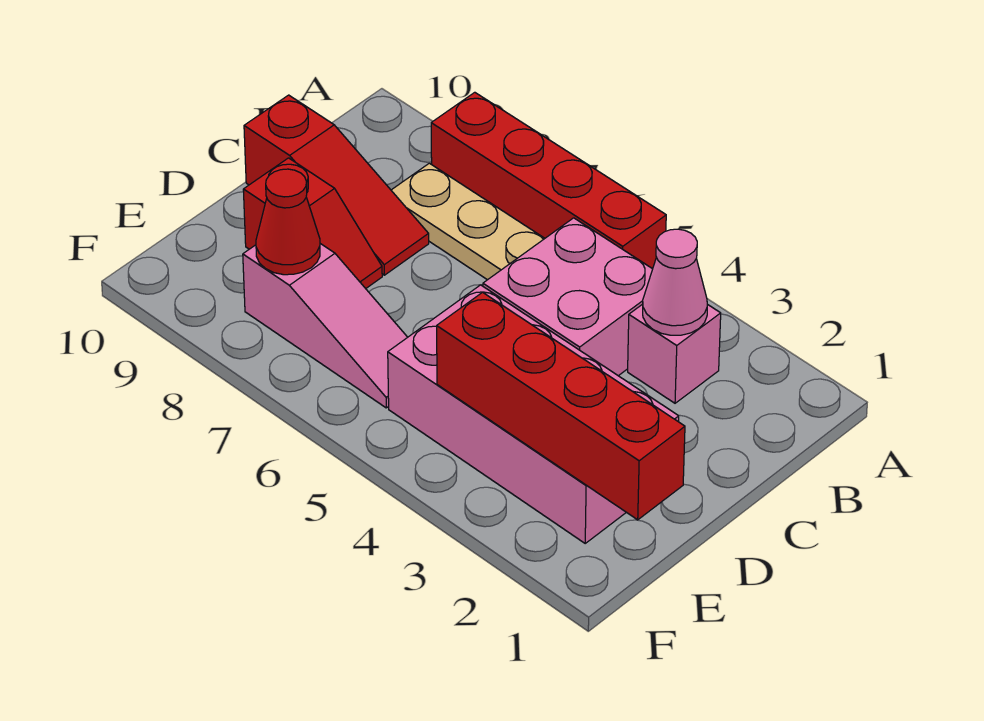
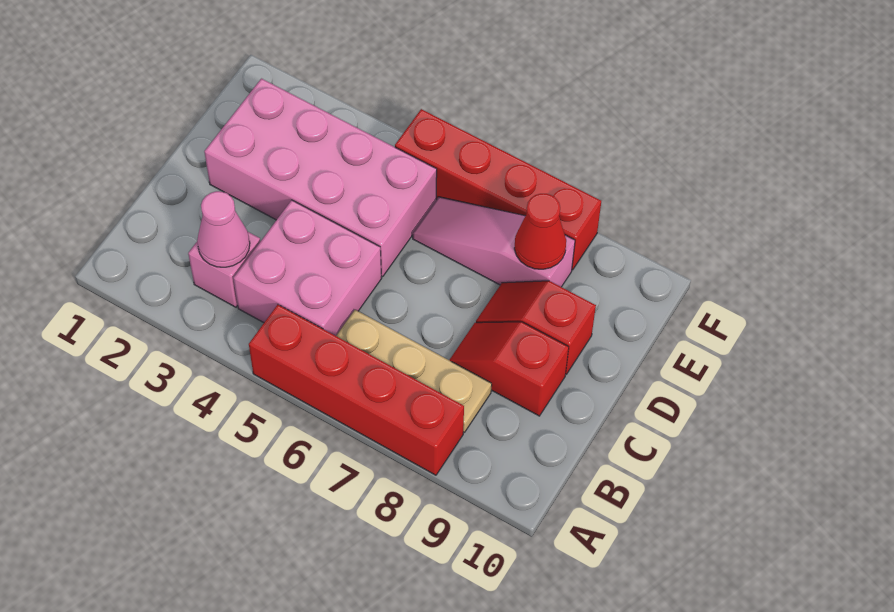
red slope C8:C10 level 1 top 10 -> red slope C8:C9 level 1 top 9
red brick E1:E4 level 2 -> red brick F5:F8 level 1

